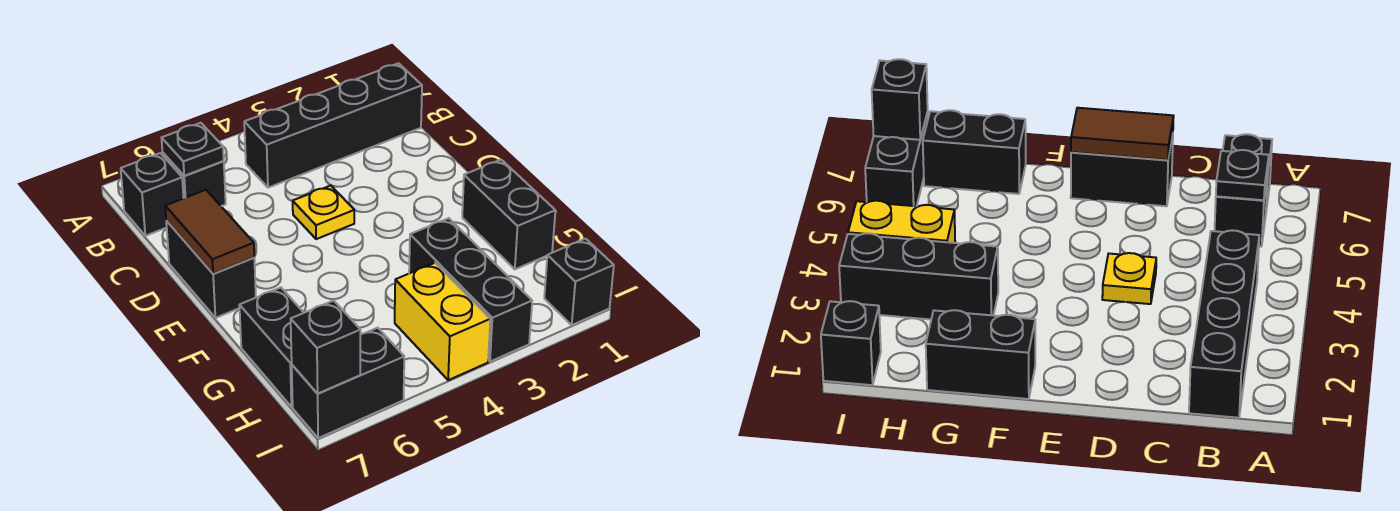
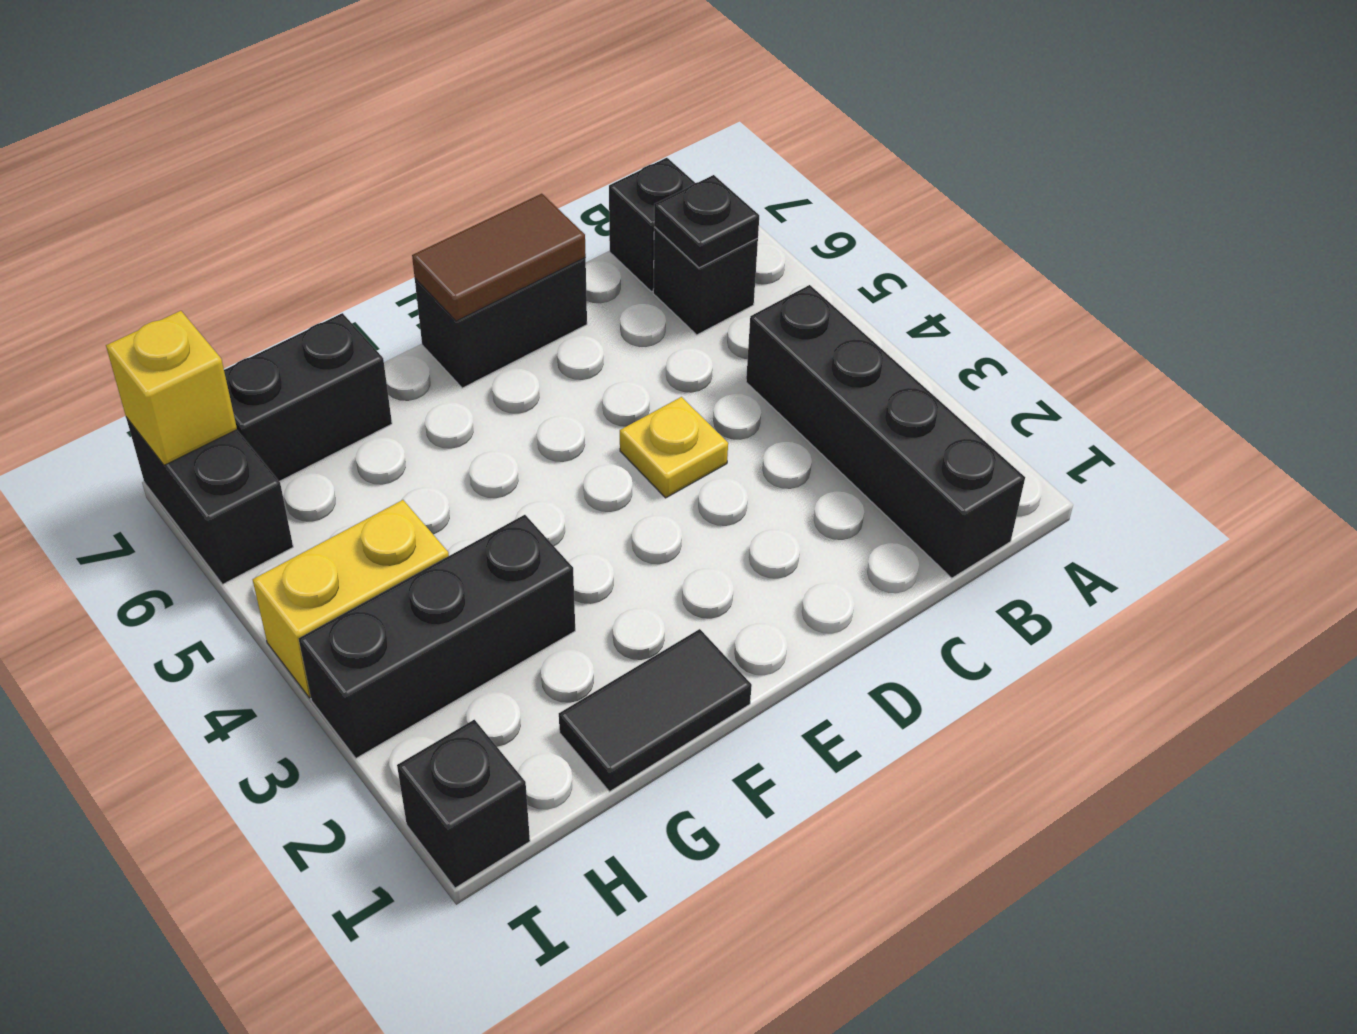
black brick F1:G1 level 1 -> black tile F1:G1 level 1
black brick I7 level 2 -> yellow brick I7 level 2

